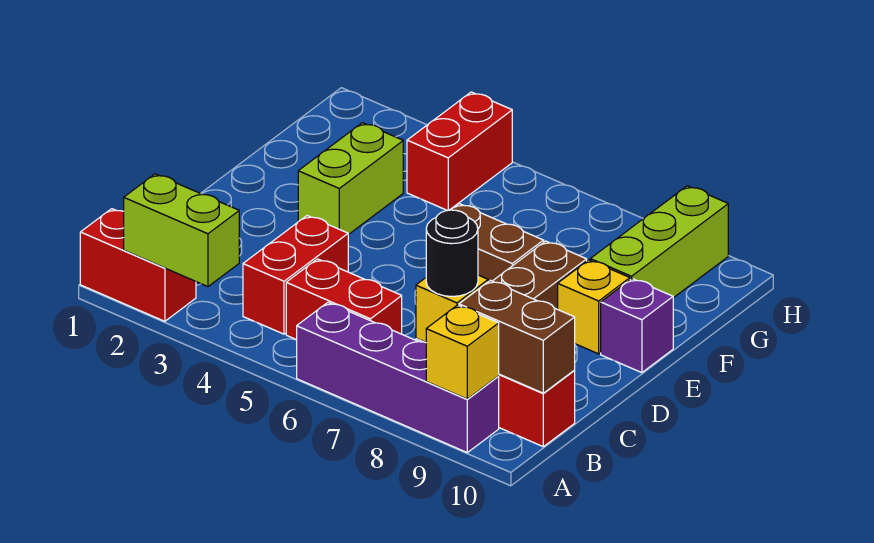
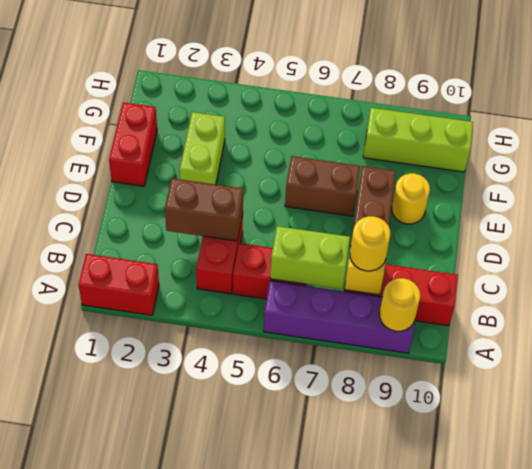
lime brick A2:A3 level 2 -> lime brick B6:B7 level 2
yellow brick A9 level 2 -> yellow round brick A9 level 2
black round brick B8 level 3 -> yellow round brick B8 level 3
brown brick B9:B10 level 2 -> brown brick C3:C4 level 2
yellow brick E9 level 1 -> yellow round brick E9 level 1
purple brick E10 level 1 -> none
lime brick F9:H9 level 1 -> lime brick G8:G10 level 1
red brick G4:H4 level 1 -> red brick E1:F1 level 1

